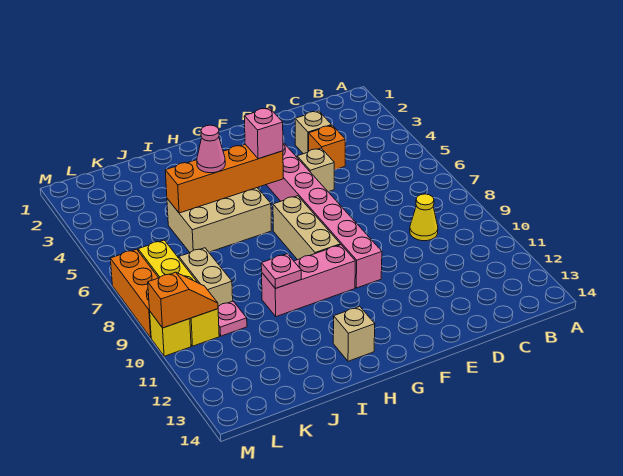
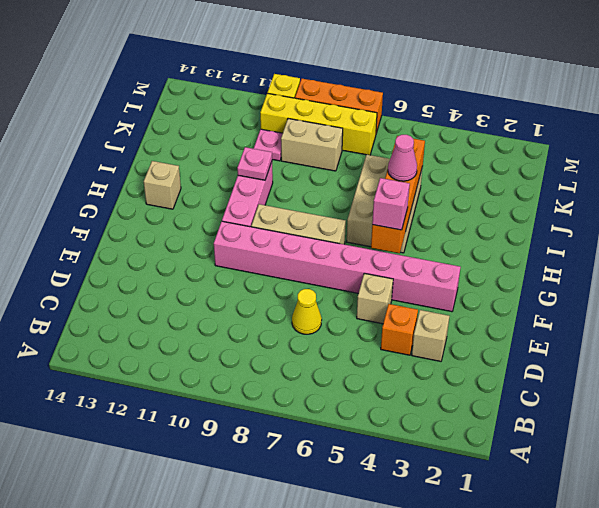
yellow cone C9 level 1 -> yellow cone D7 level 1
orange slope L10:M10 level 2 top M -> none

